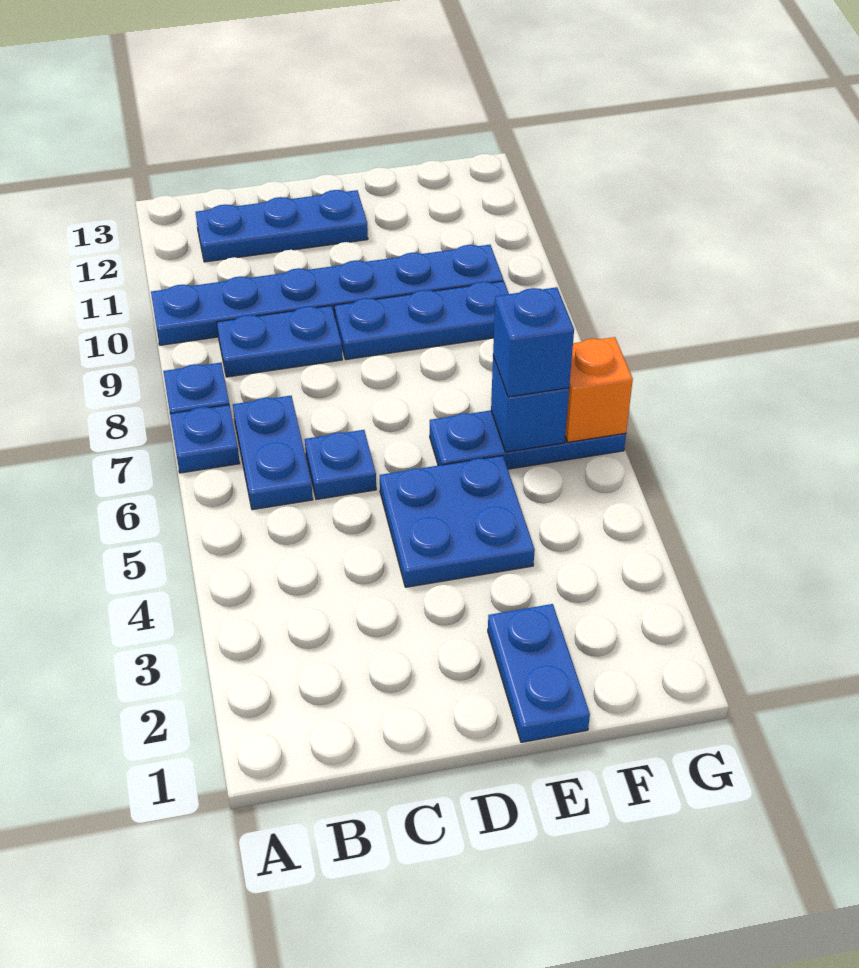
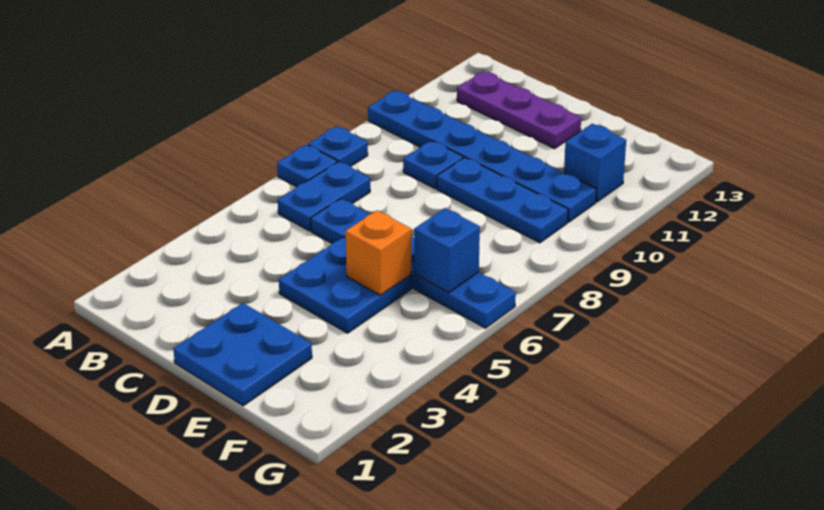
blue plate B9:C9 level 1 -> blue plate C9 level 1
blue plate B12:D12 level 1 -> purple plate B12:D12 level 1
blue plate E1:E2 level 1 -> blue plate D1:E2 level 1
blue brick F6 level 3 -> blue brick F11 level 1
orange brick G6 level 2 -> orange brick E5 level 2

